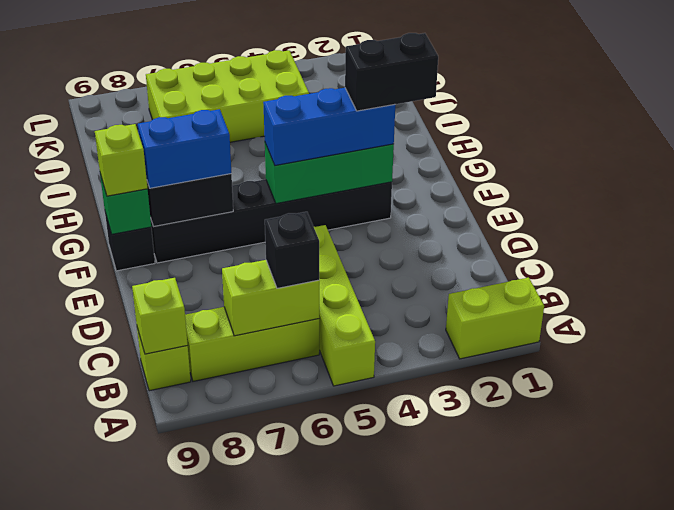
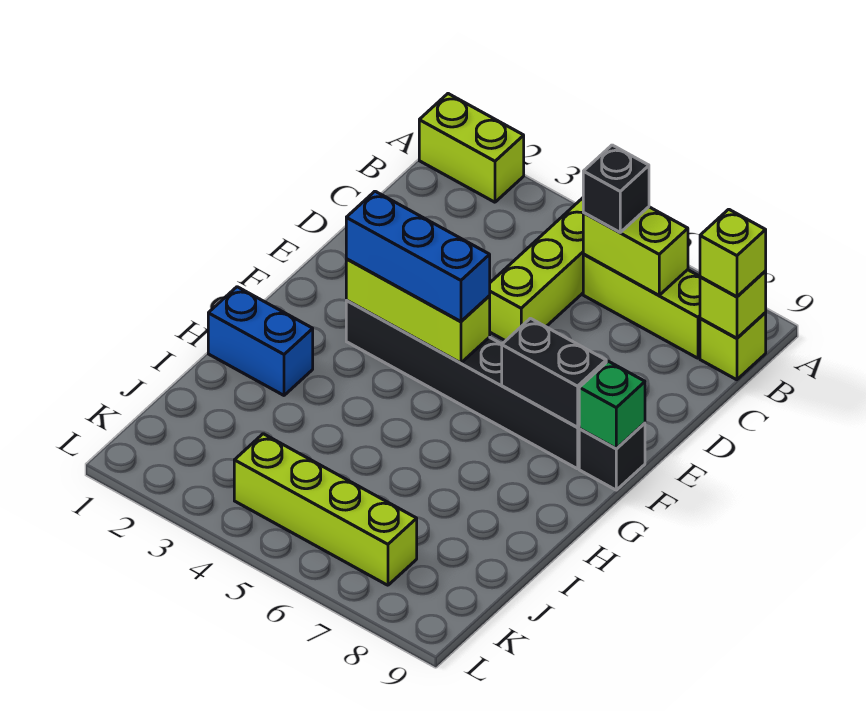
black brick F2:F3 level 4 -> none
green brick F3:F5 level 2 -> lime brick F3:F5 level 2
blue brick F7:F8 level 3 -> blue brick H1:H2 level 1
lime brick F9 level 3 -> lime brick B9 level 3
lime brick J4:K7 level 1 -> lime brick K4:K7 level 1

